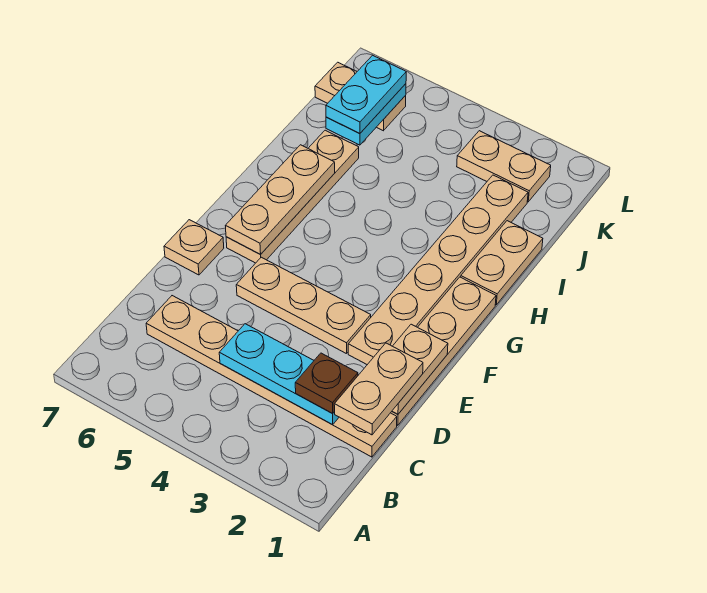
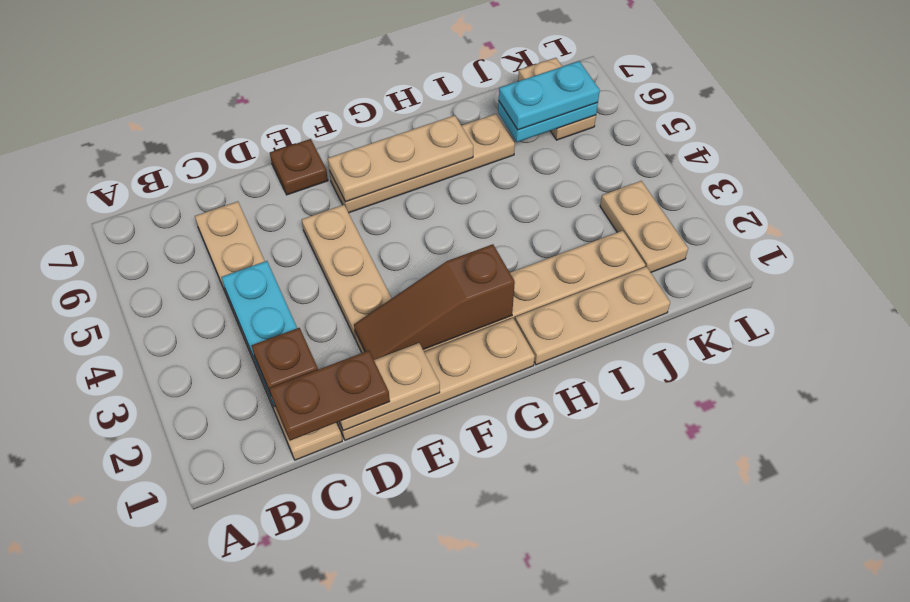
tan plate C1:D1 level 3 -> brown plate C1:D1 level 3
none -> brown slope E2:G2 level 2 top G
tan plate E7 level 1 -> brown plate E7 level 1
tan plate H1:I1 level 1 -> tan plate H1:J1 level 1

